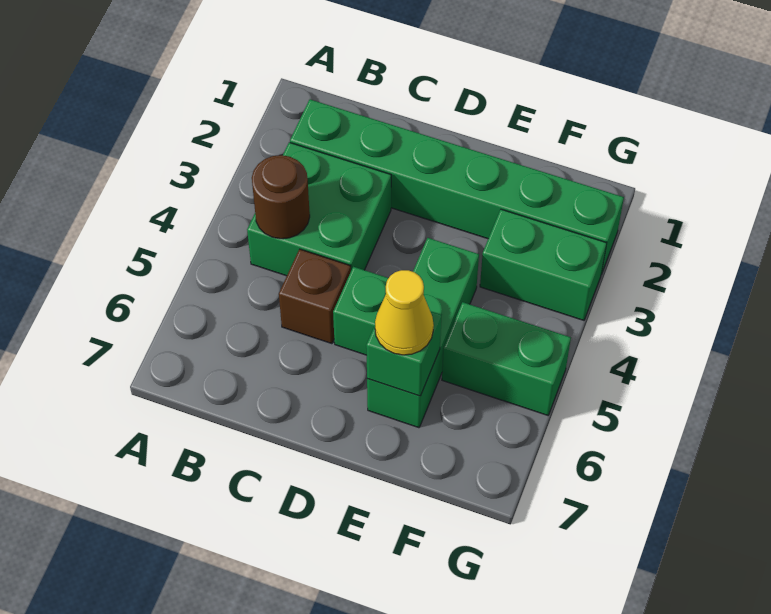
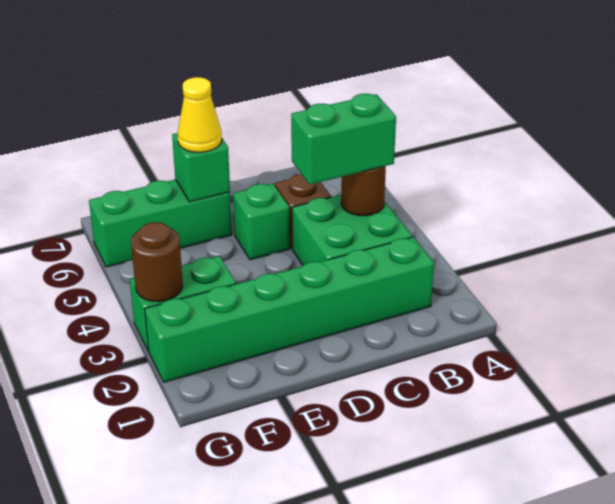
green brick E4:E6 level 1 -> green brick E6:G6 level 1
green brick F5:G5 level 1 -> green brick B4:C4 level 3
none -> brown round brick G3 level 2

